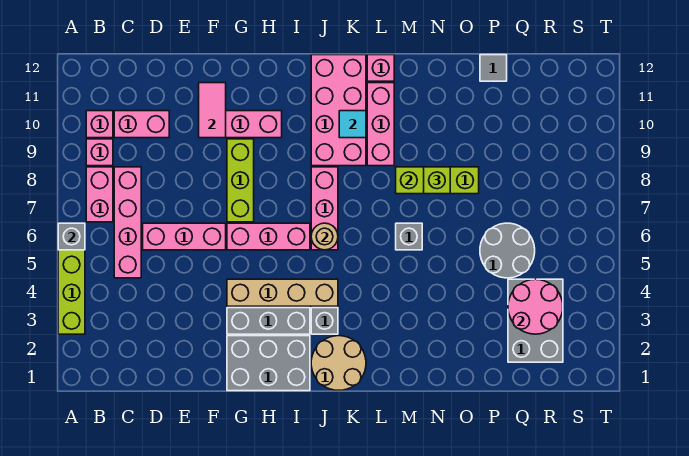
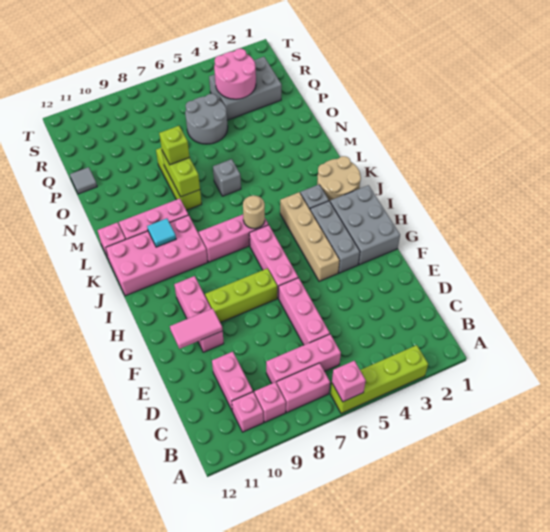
grey brick A6 level 2 -> pink brick A6 level 2
pink brick C5:C8 level 1 -> pink brick C6:C8 level 1

